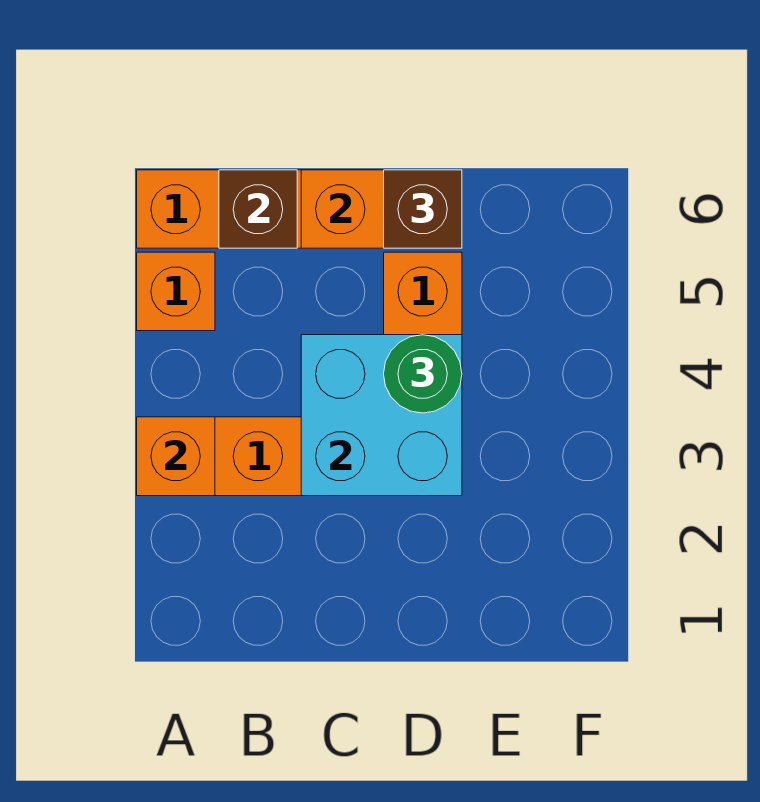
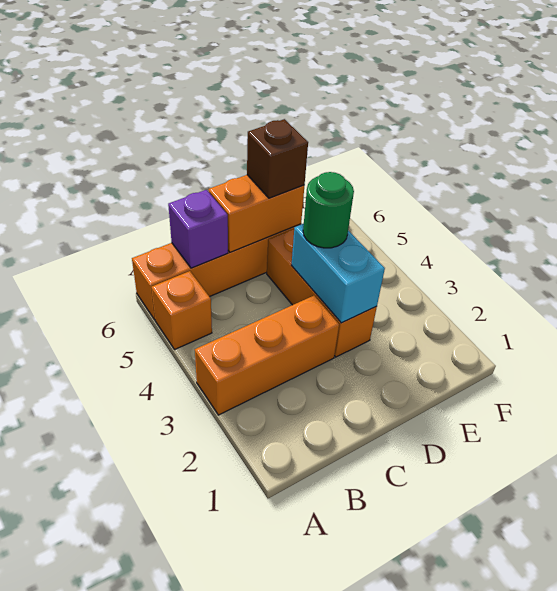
orange brick A3 level 2 -> none
brown brick B6 level 2 -> purple brick B6 level 2
cyan brick C3:D4 level 2 -> cyan brick D3:D4 level 2

